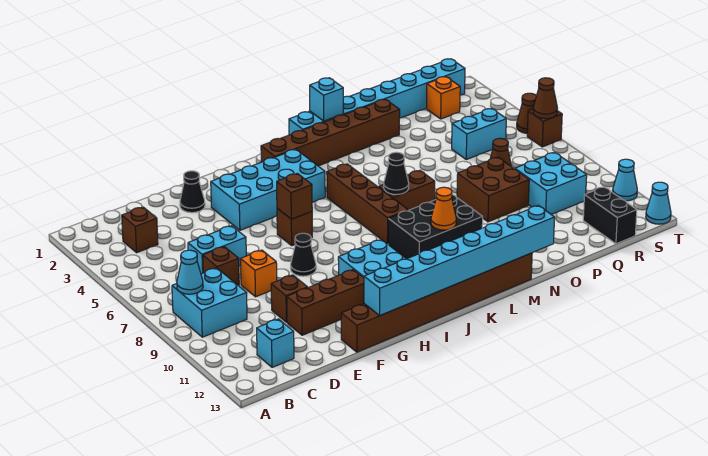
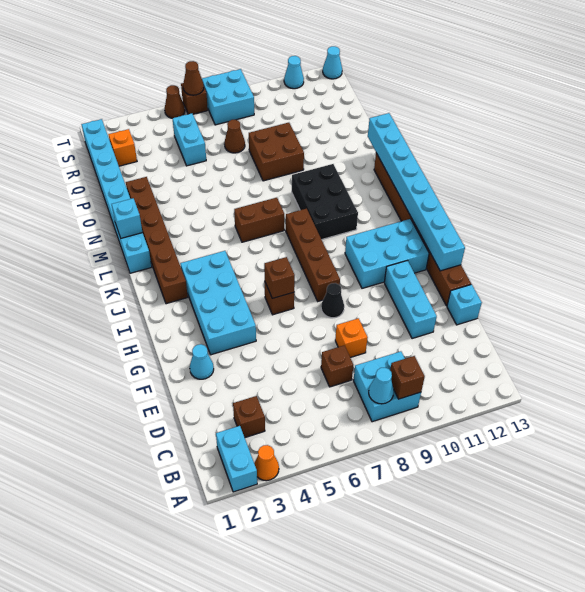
cyan brick C12 level 1 -> cyan brick E13 level 1
cyan brick D6:E6 level 1 -> cyan brick A2:B2 level 1
brown brick E10 level 1 -> brown brick B9 level 2
brown brick E11:G11 level 1 -> cyan brick E11:G11 level 1
black cone F2 level 1 -> cyan cone F2 level 1
brown brick K5:K8 level 1 -> brown brick H8:K8 level 1
brown brick L7:M7 level 1 -> brown brick L6:L7 level 1
black cone L7 level 2 -> none
orange cone L10 level 2 -> orange cone A3 level 1
cyan brick Q9:R10 level 1 -> cyan brick S7:T8 level 1
black brick R12:R13 level 1 -> none

